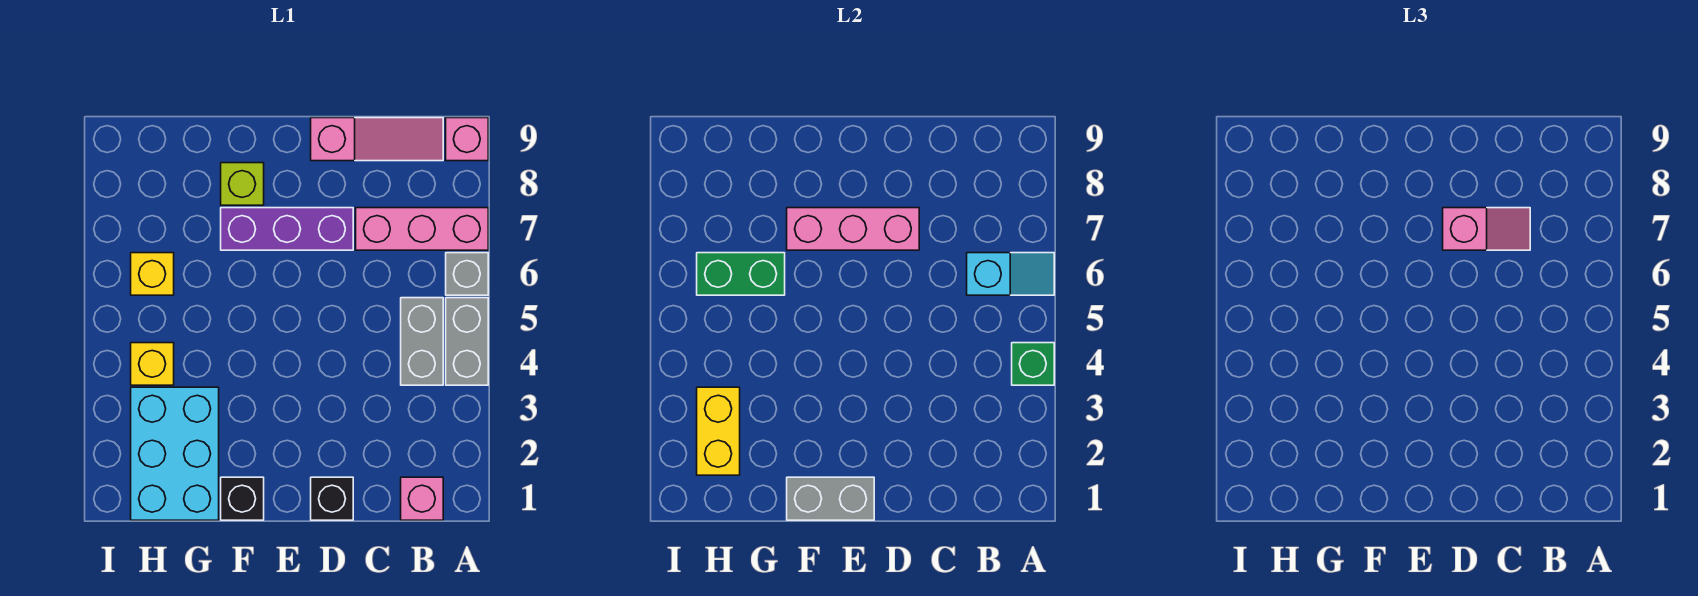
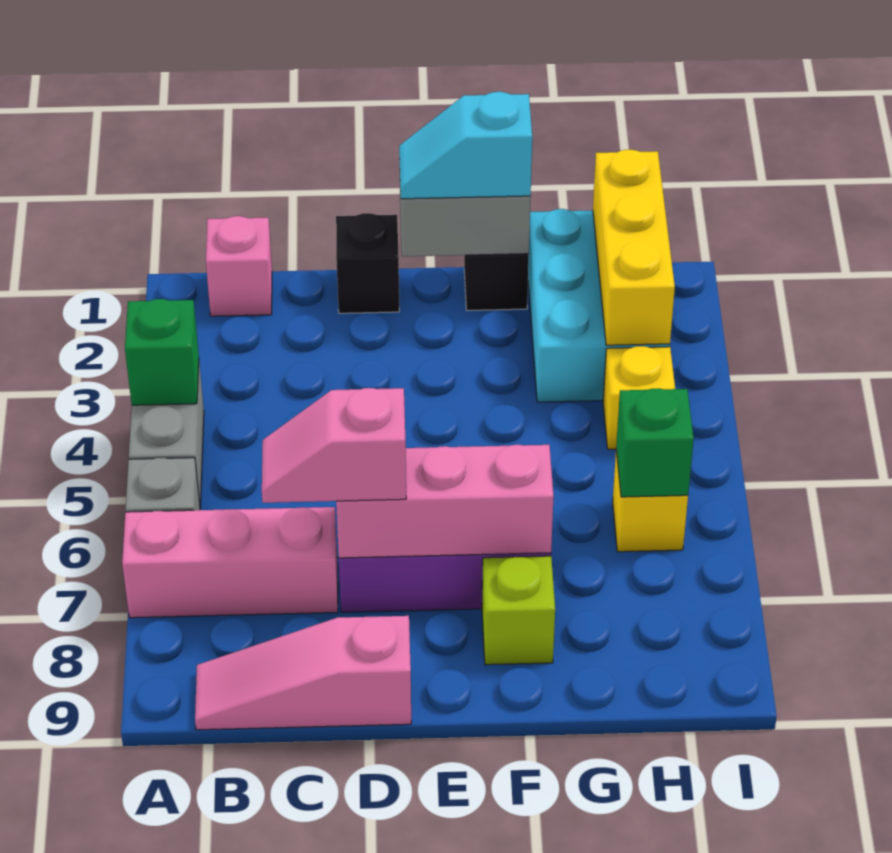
cyan slope A6:B6 level 2 top B -> cyan slope E1:F1 level 3 top F
pink brick A9 level 1 -> none
grey brick B4:B5 level 1 -> none
green brick G6:H6 level 2 -> green brick H6 level 2
yellow brick H2:H3 level 2 -> yellow brick H1:H3 level 2

